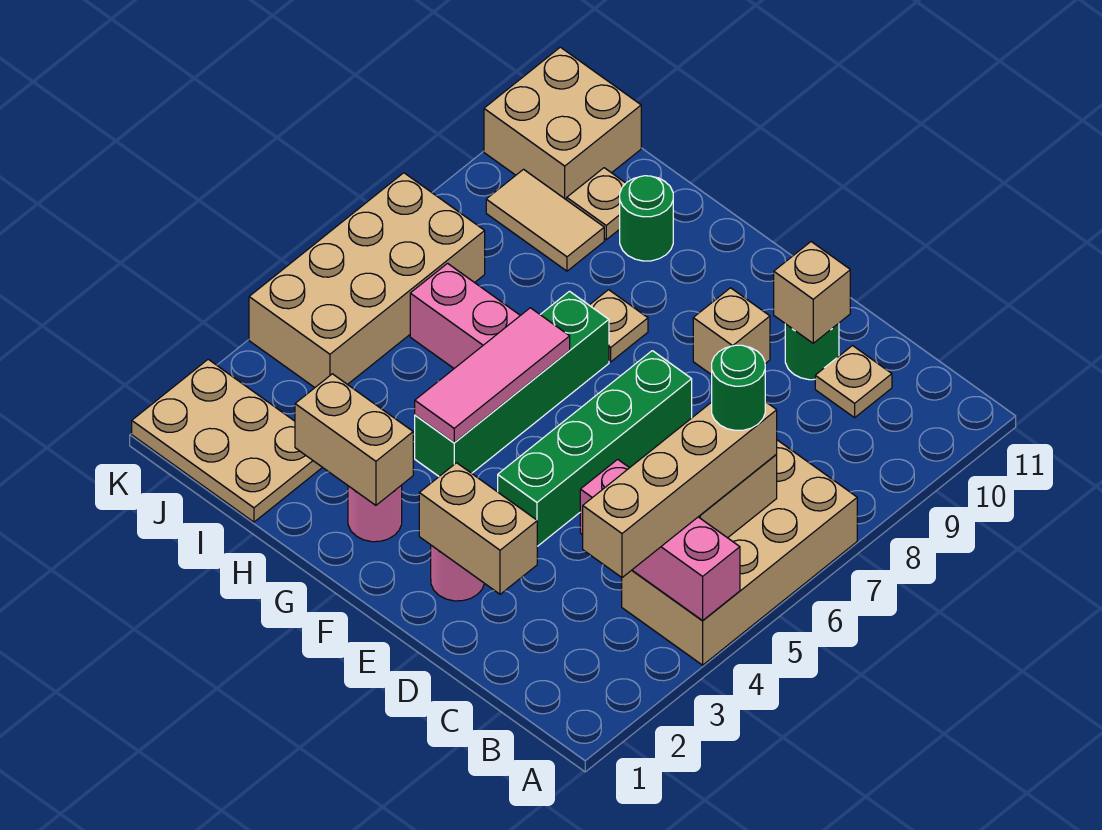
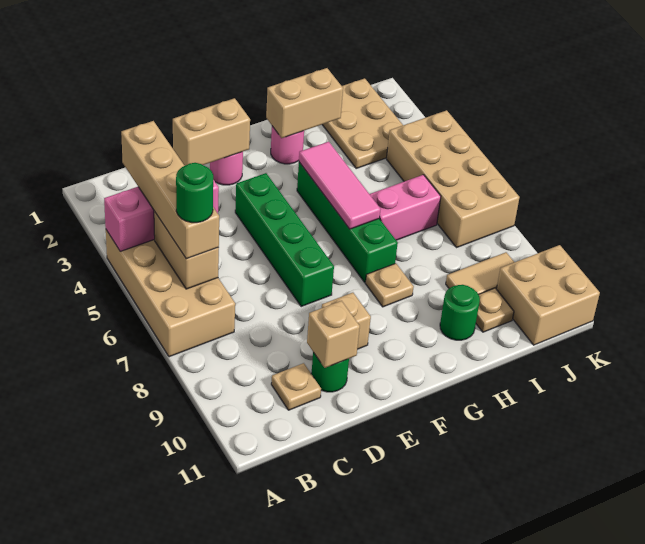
tan plate I1:K2 level 1 -> tan plate I1:J3 level 1

